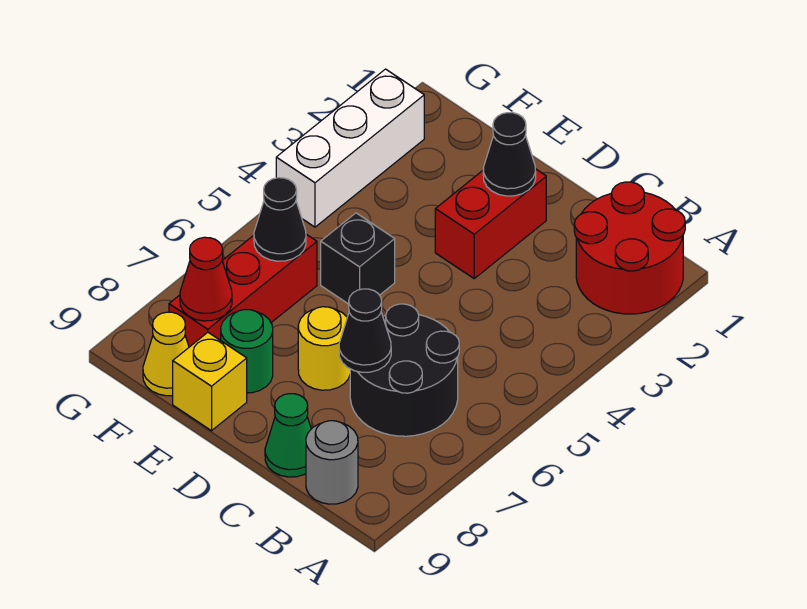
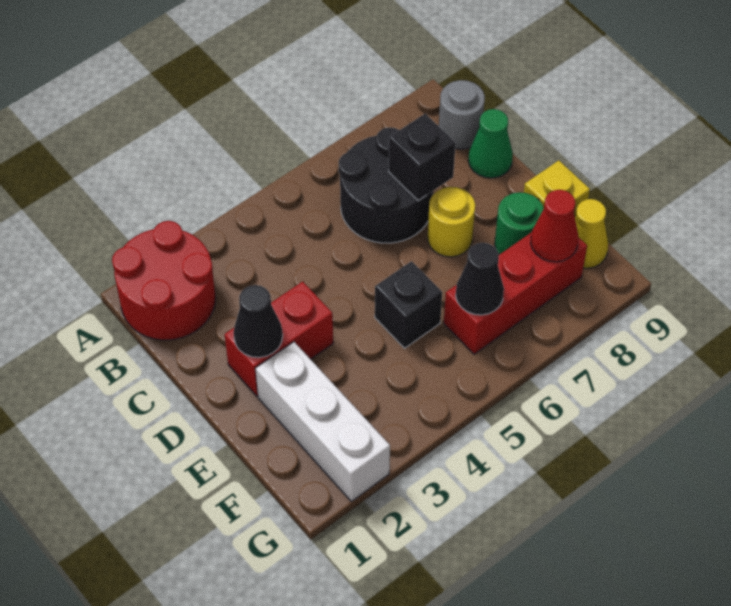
black cone C7 level 2 -> black brick C7 level 2
white brick G2:G4 level 1 -> white brick E2:G2 level 1

